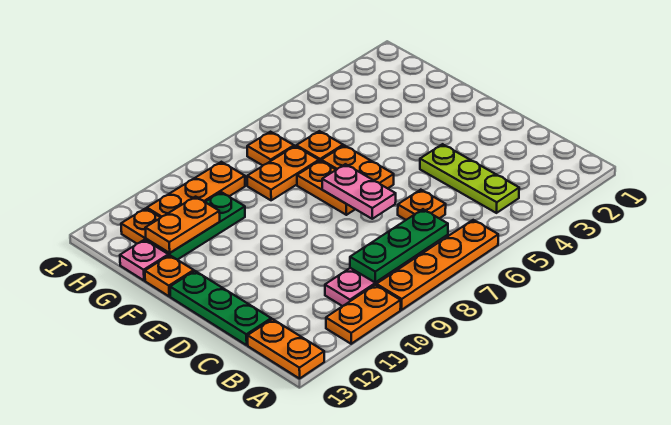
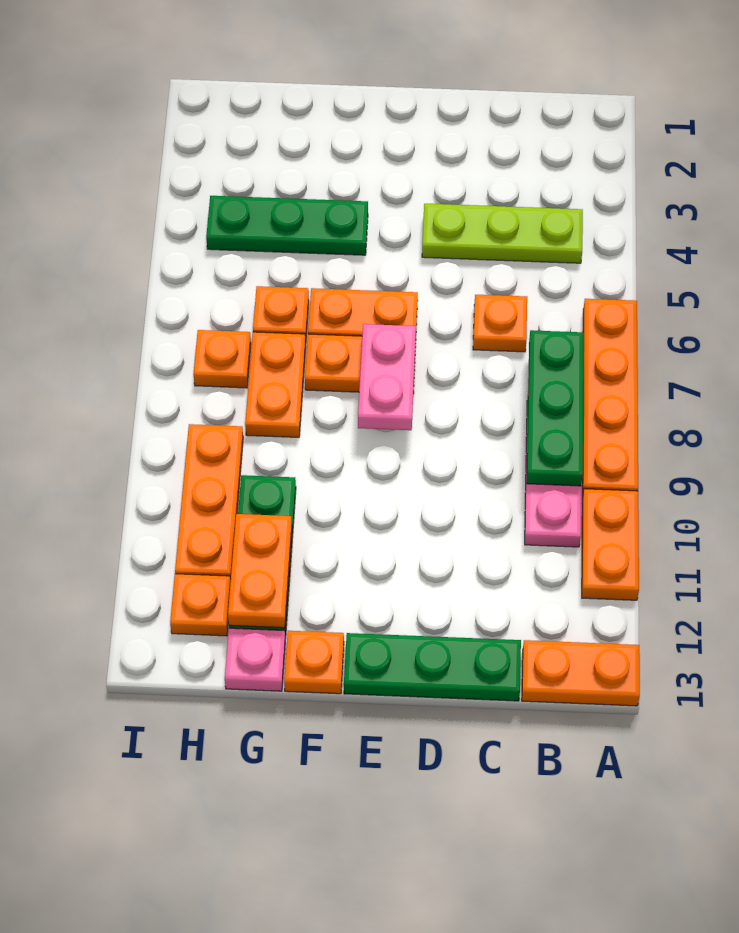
pink plate D7:E7 level 2 -> pink plate E7:E8 level 2
none -> green plate F4:H4 level 1

